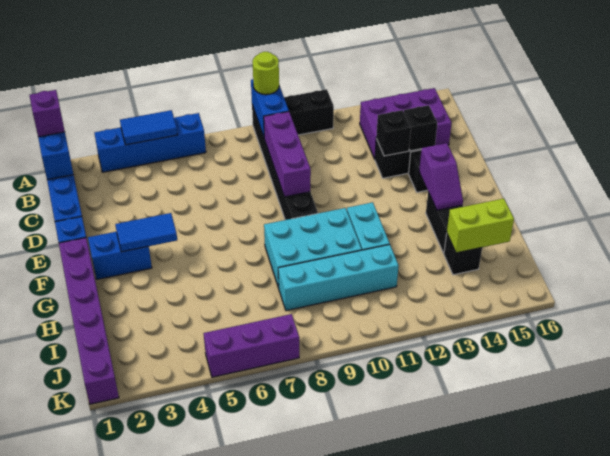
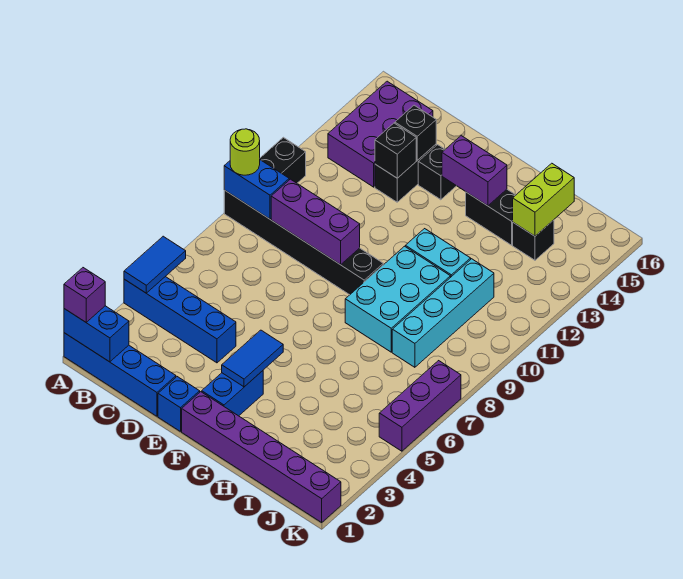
blue brick A3:A6 level 1 -> blue brick A4:D4 level 1
purple slope F14:G14 level 2 top F -> purple brick F14:G14 level 2

